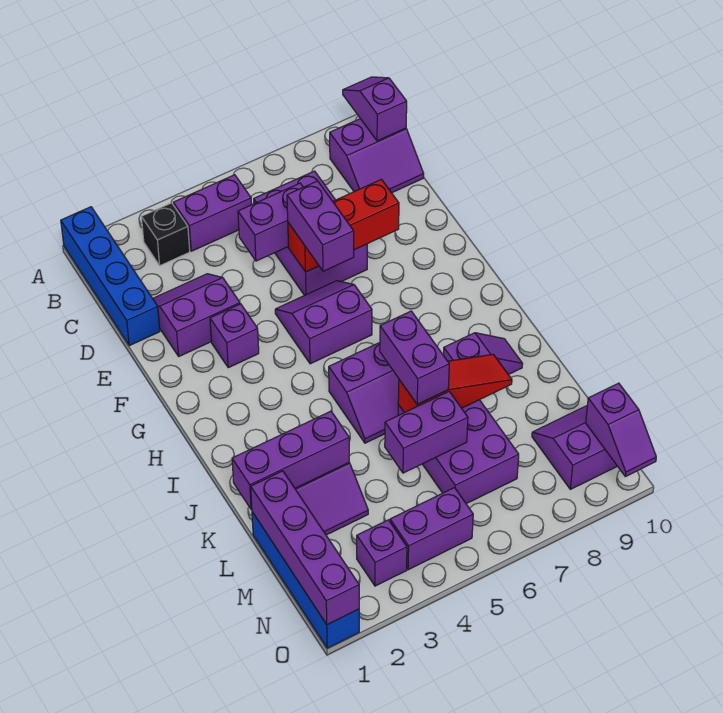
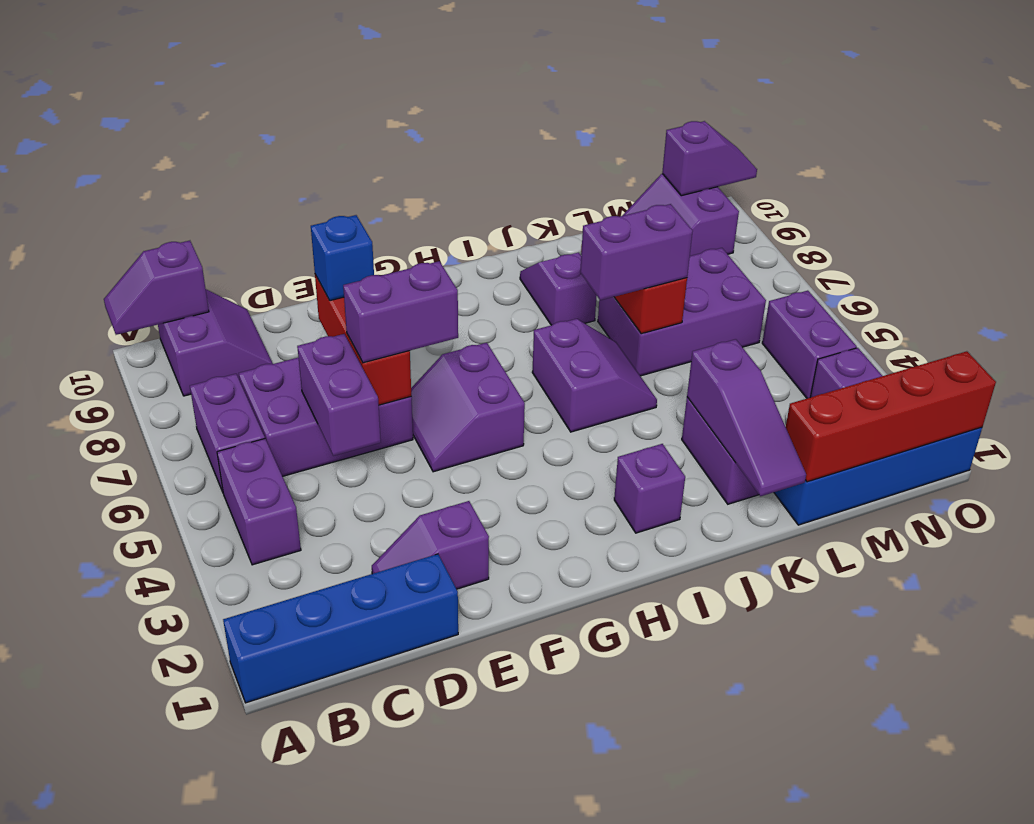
black brick B3 level 1 -> none
purple slope D2:E3 level 1 top E -> purple slope D2:E2 level 1 top E
none -> blue brick E8 level 3
purple brick F3 level 1 -> purple brick I2 level 1
purple brick K1:K3 level 2 -> purple slope K1:K3 level 2 top 3
purple brick L1:O1 level 2 -> red brick L1:O1 level 2
purple brick L5:L6 level 2 -> purple brick B6:B7 level 1

